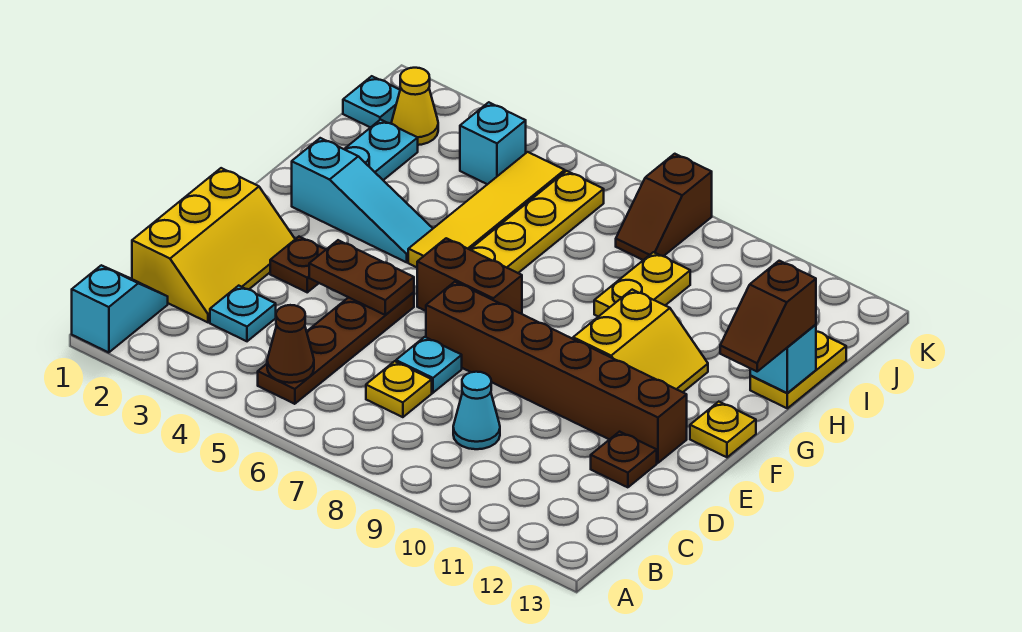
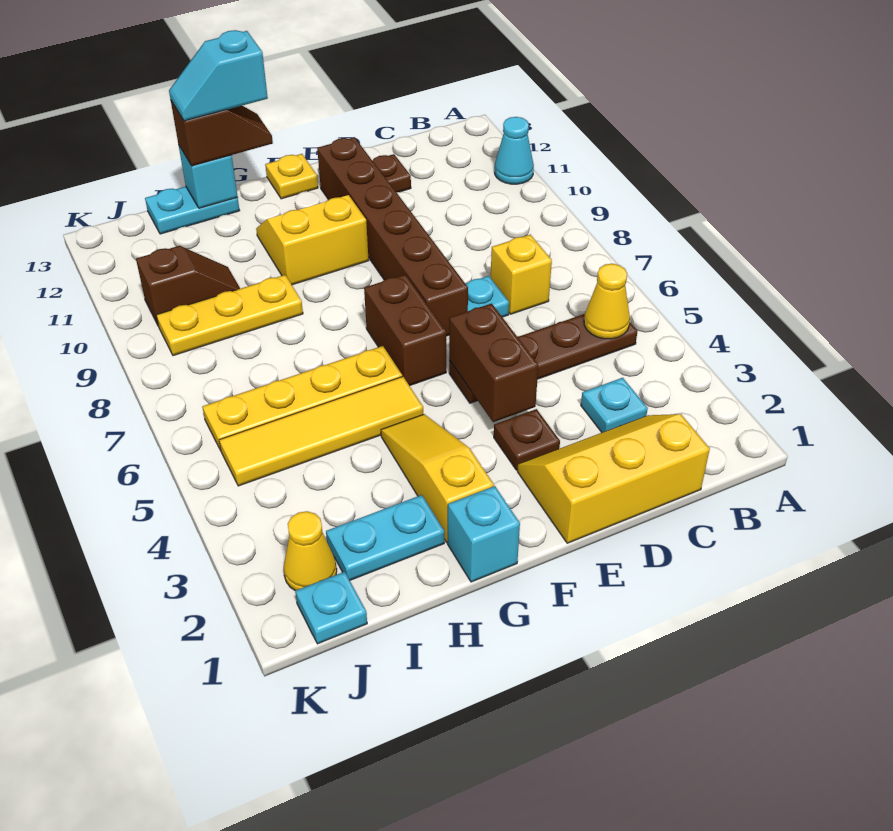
cyan slope A1:B1 level 1 top A -> cyan slope G13:H13 level 4 top G
brown cone B5 level 2 -> yellow cone B5 level 2
yellow plate C7 level 1 -> yellow brick C7 level 1
cyan cone C9 level 1 -> cyan cone A11 level 1
brown plate E4:E5 level 2 -> brown brick E4:E5 level 2
cyan slope G2:G4 level 1 top 2 -> yellow slope G2:G4 level 1 top 2
yellow plate H9:I9 level 1 -> yellow plate H9:J9 level 1
yellow plate H13:I13 level 1 -> cyan plate H13:I13 level 1
cyan brick J4 level 1 -> cyan brick G1 level 1
brown slope J8:K8 level 1 top K -> brown slope I10:J10 level 1 top J

